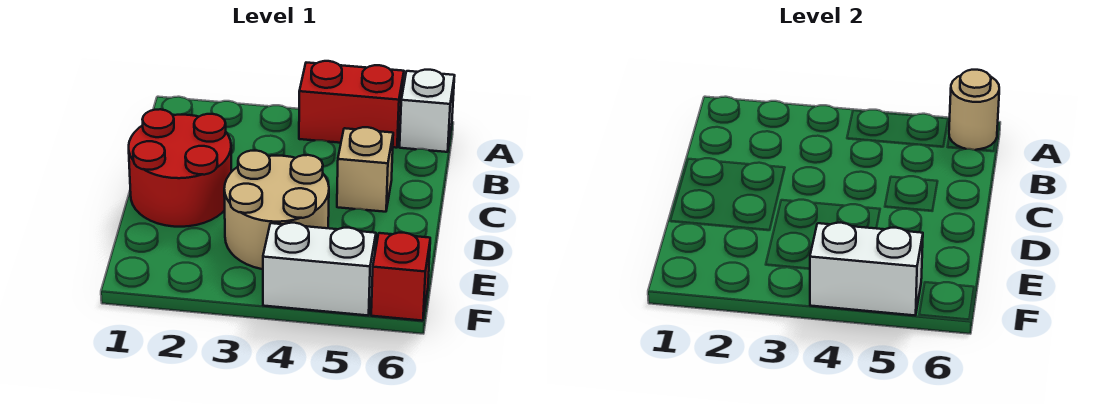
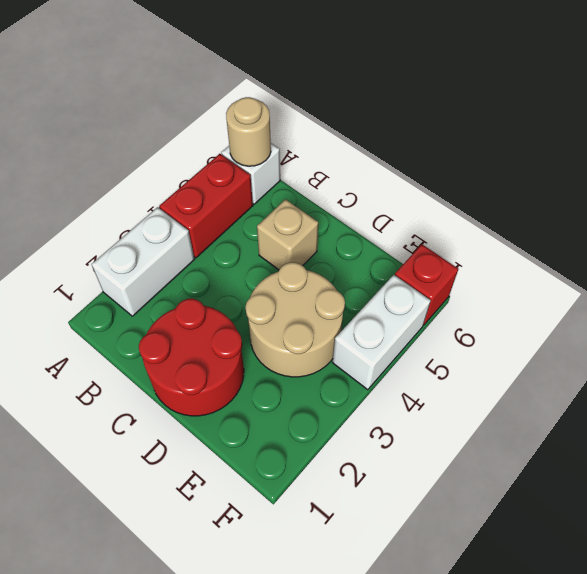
white brick F4:F5 level 2 -> white brick A2:A3 level 1

